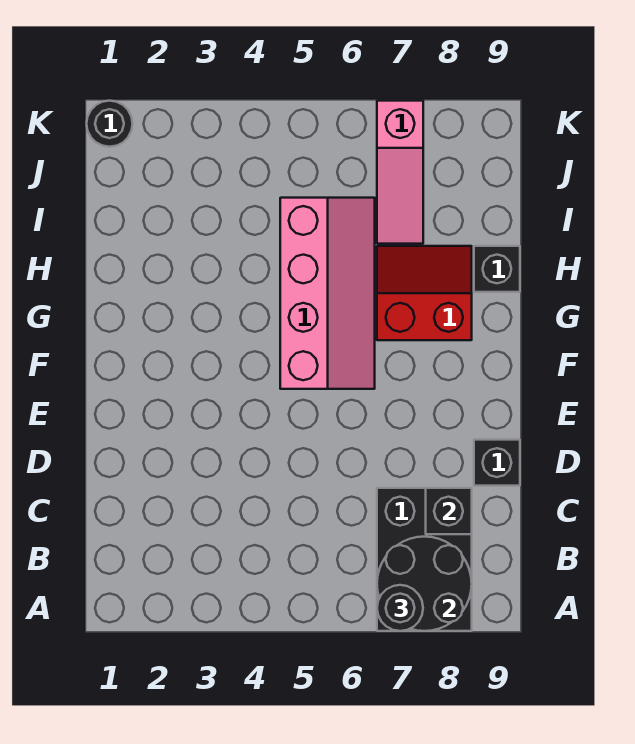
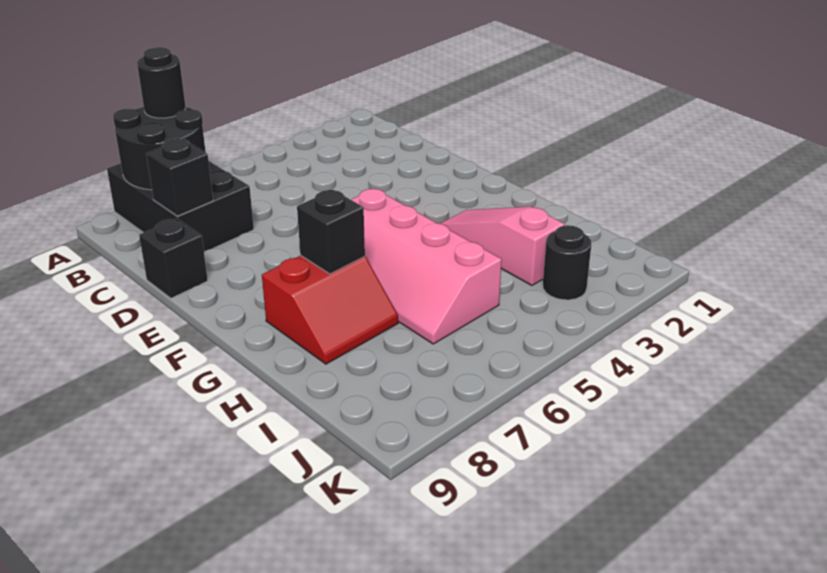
black brick H9 level 1 -> black brick G7 level 2
pink slope I7:K7 level 1 top K -> pink slope G3:I3 level 1 top I
black round brick K1 level 1 -> black round brick J3 level 1

